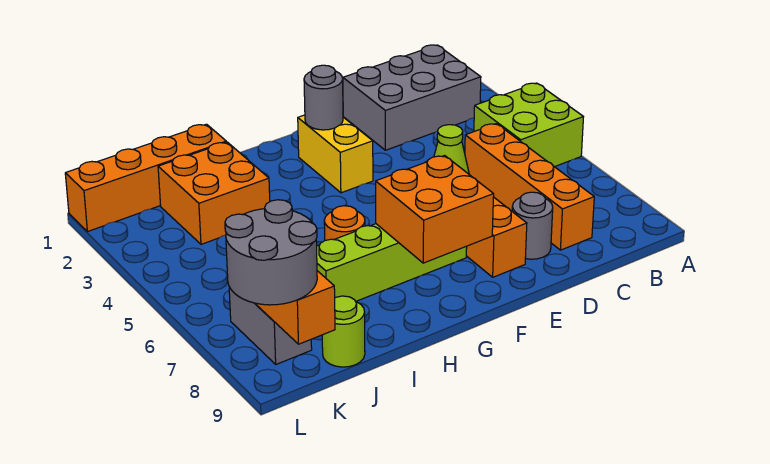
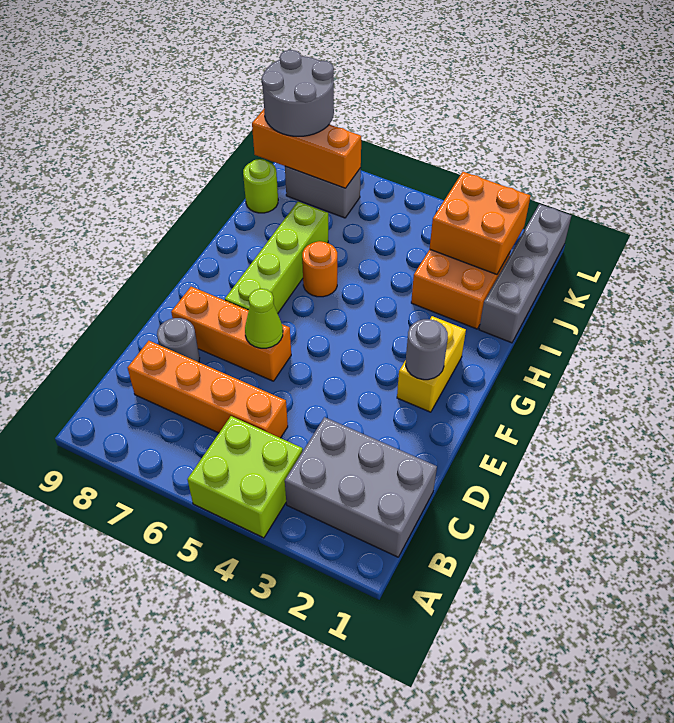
grey brick B1:D2 level 1 -> grey brick B1:C3 level 1
yellow brick F2:F3 level 1 -> yellow brick F2:G2 level 1
orange brick F7:G8 level 2 -> orange brick J2:K3 level 2
orange brick I1:L1 level 1 -> grey brick I1:L1 level 1

